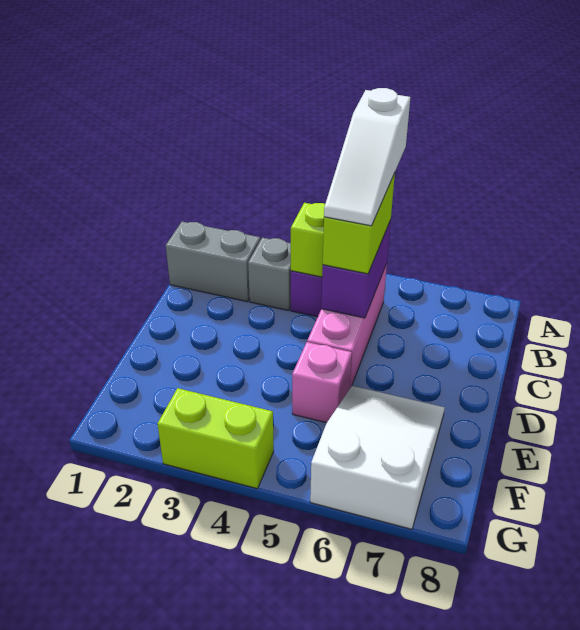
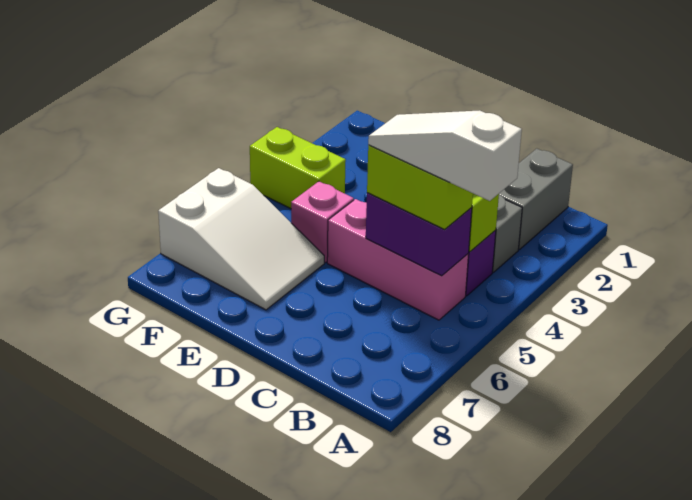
lime brick G3:G4 level 1 -> lime brick F4:G4 level 1

